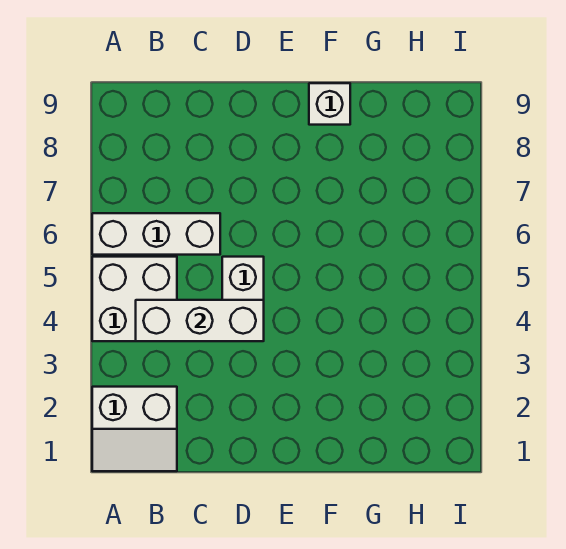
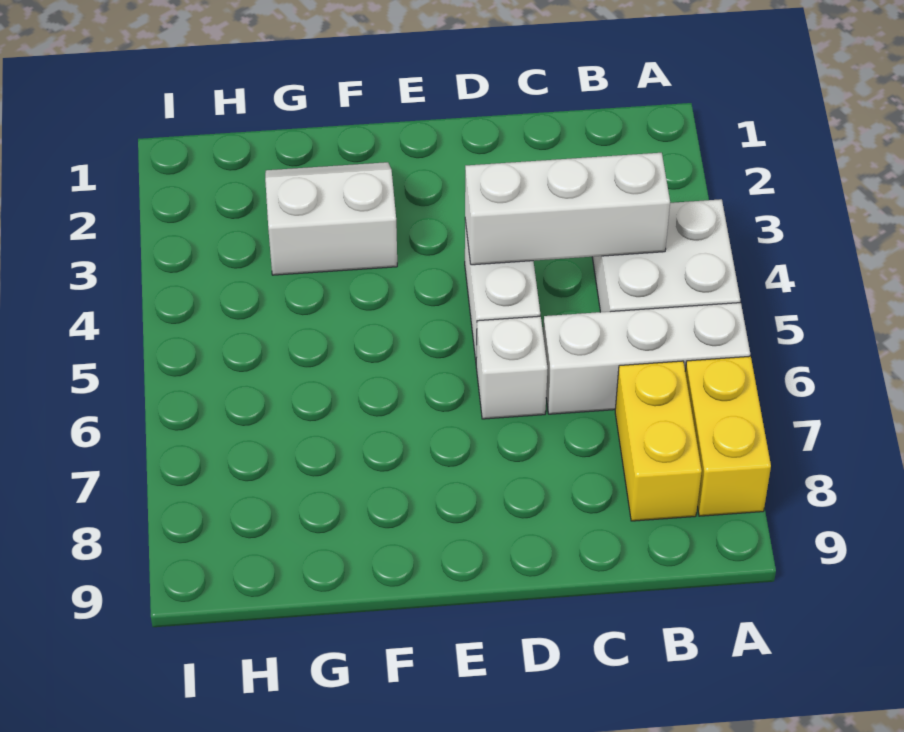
white slope A1:B2 level 1 top 2 -> white slope F2:G3 level 1 top 3
none -> yellow brick A7:A8 level 1
none -> yellow brick B7:B8 level 1
white brick F9 level 1 -> white brick D6 level 1

